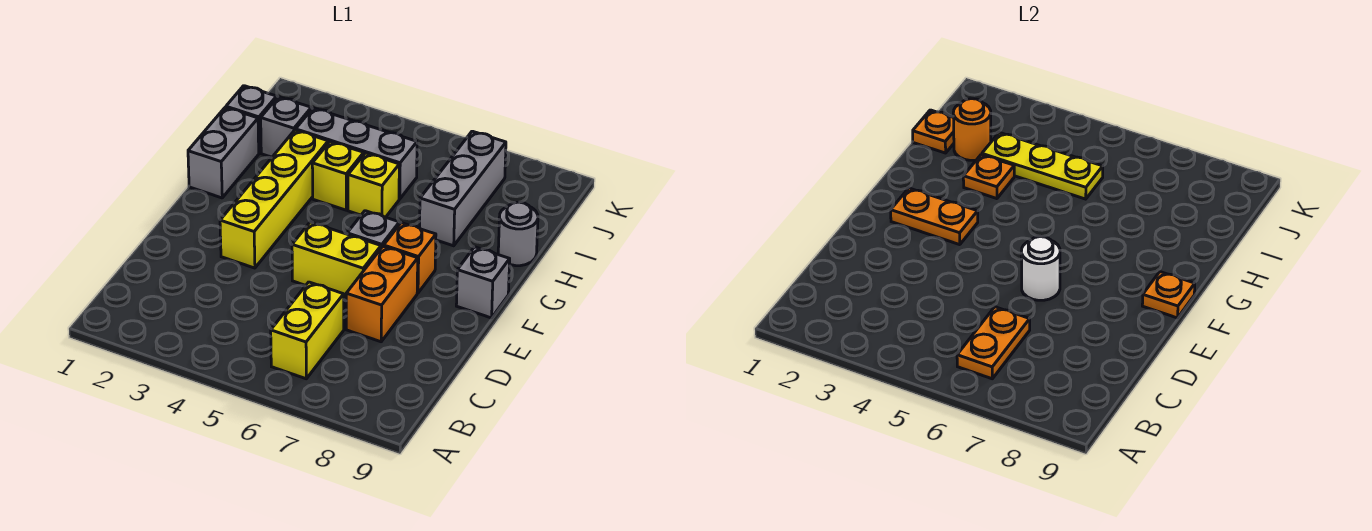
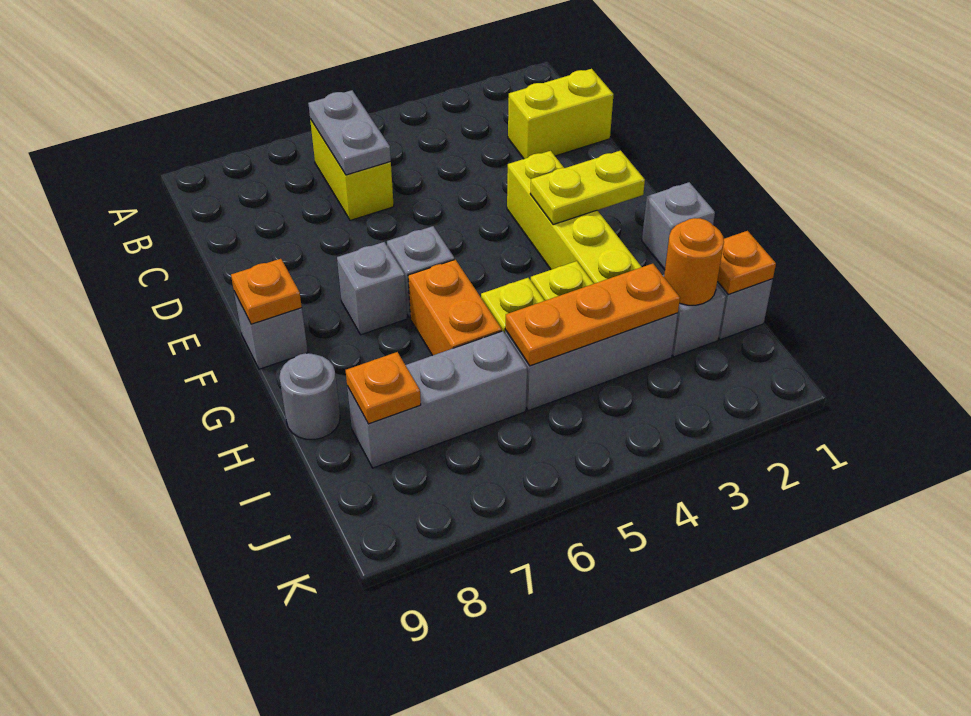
orange plate B6:C6 level 2 -> grey plate B6:C6 level 2
orange brick D7:E7 level 1 -> orange brick G6:H6 level 1
yellow brick E5:E6 level 1 -> yellow brick C1:C2 level 1
white round brick E6 level 2 -> none
orange plate F2:F3 level 2 -> yellow plate F2:F3 level 2
orange brick F7 level 1 -> grey brick F7 level 1
grey brick G1:H1 level 1 -> grey brick G1 level 1
orange plate H3 level 2 -> orange plate I8 level 2
grey brick H7:J7 level 1 -> grey brick I6:I8 level 1
yellow plate I3:I5 level 2 -> orange plate I3:I5 level 2

